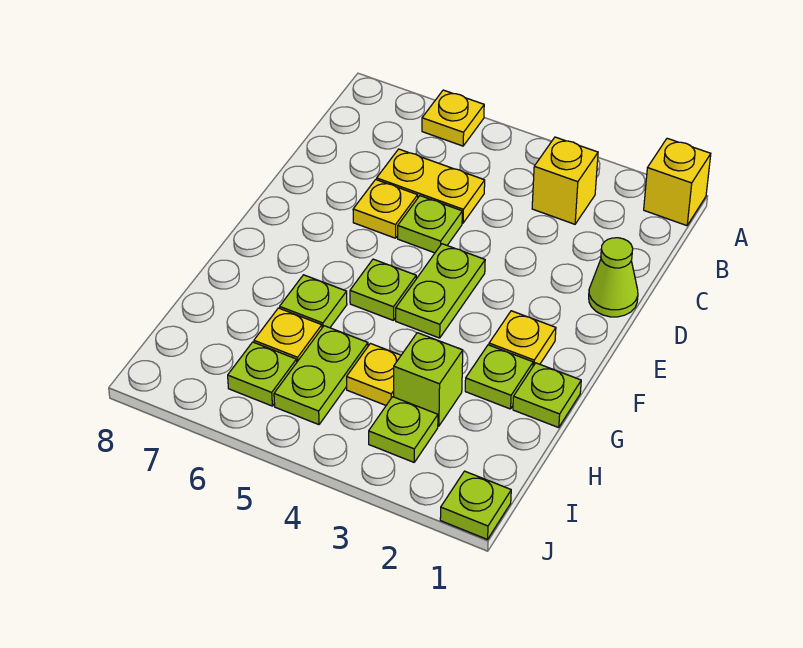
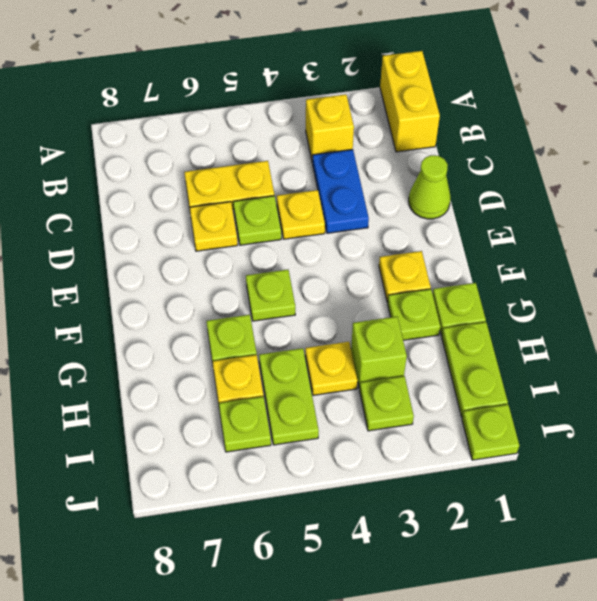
yellow brick A1 level 1 -> yellow brick A1:B1 level 1
yellow plate A6 level 1 -> yellow plate D4 level 1
none -> blue plate C3:D3 level 1
lime plate E4:F4 level 1 -> lime plate H1:I1 level 1

